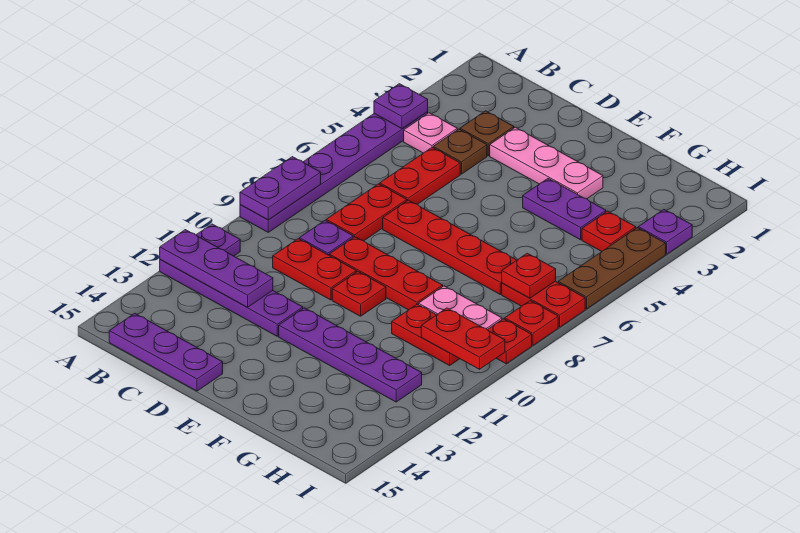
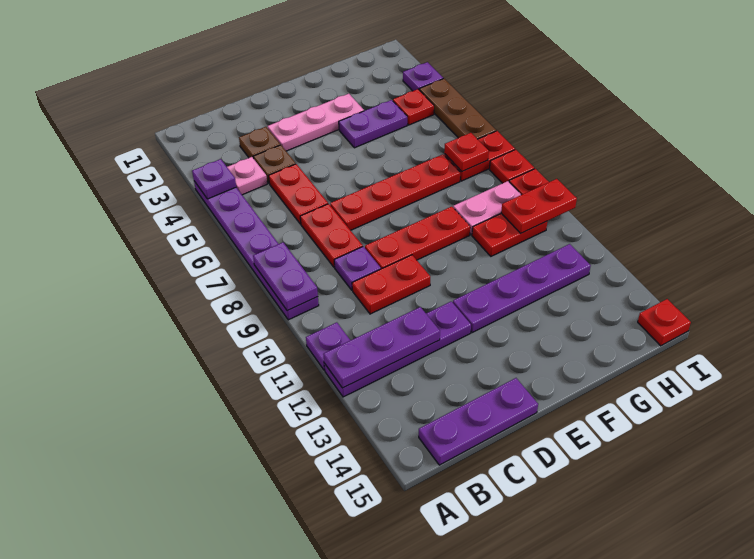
red plate E10 level 1 -> red plate I15 level 1

